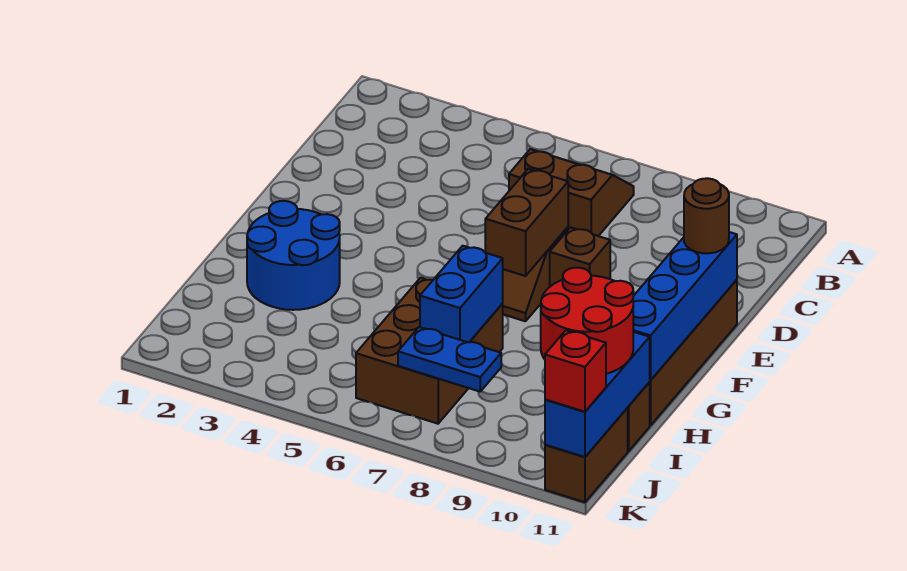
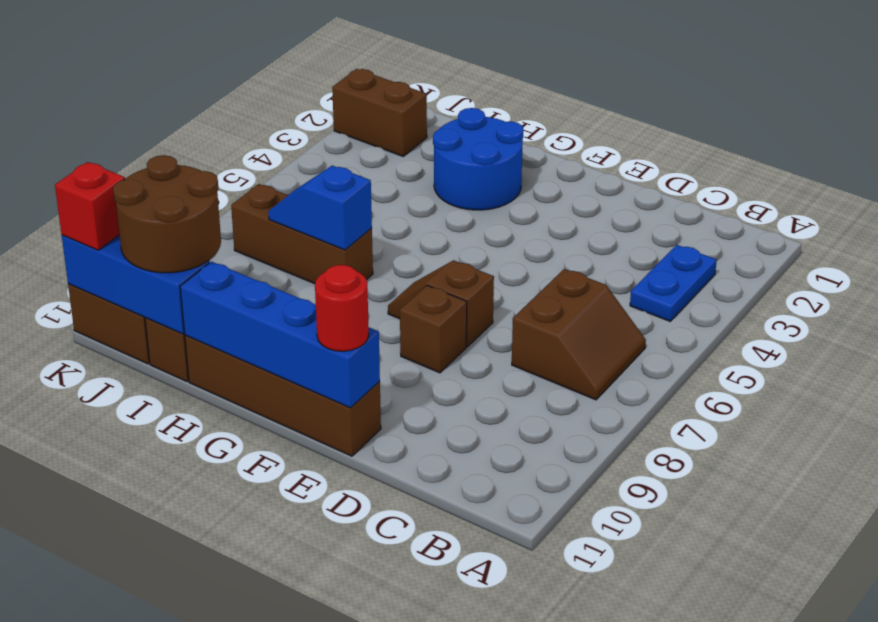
brown brick E7:F7 level 2 -> brown brick J2:K2 level 1
brown round brick E11 level 3 -> red round brick E11 level 3
brown brick H6:J7 level 1 -> brown brick H7:J7 level 1
blue brick H7:I7 level 2 -> blue slope H7:I7 level 2 top H
red round brick I10:J11 level 3 -> brown round brick I10:J11 level 3
blue plate J7:J8 level 2 -> blue plate B3:B4 level 1

